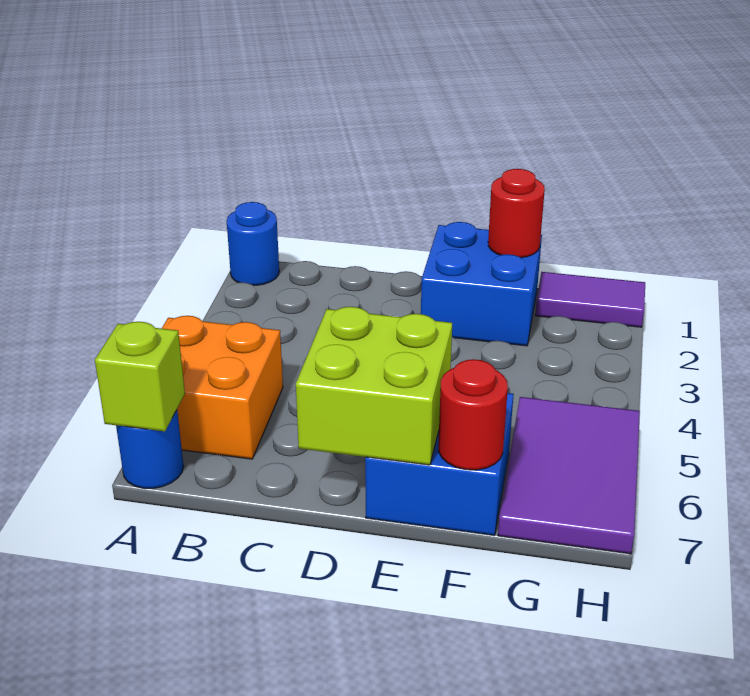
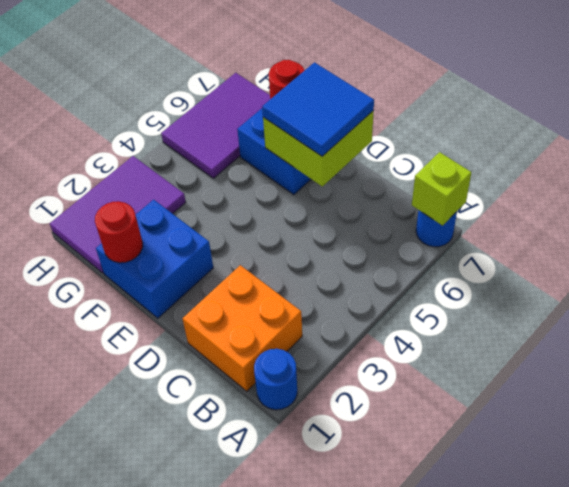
orange brick A5:B6 level 1 -> orange brick B1:C2 level 1
none -> blue tile D6:E7 level 3
purple tile G1:H1 level 1 -> purple tile G1:H3 level 1

